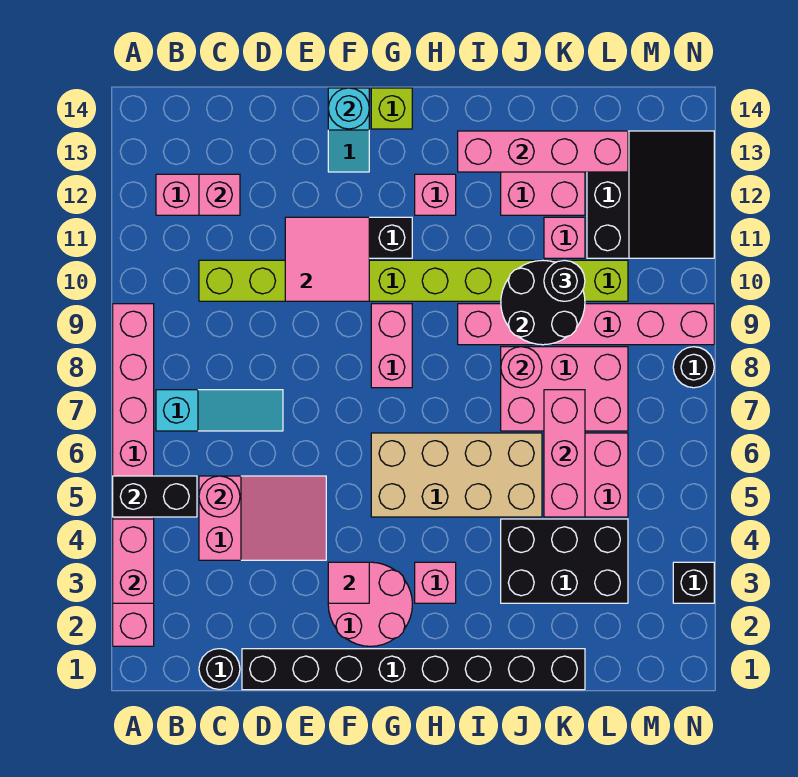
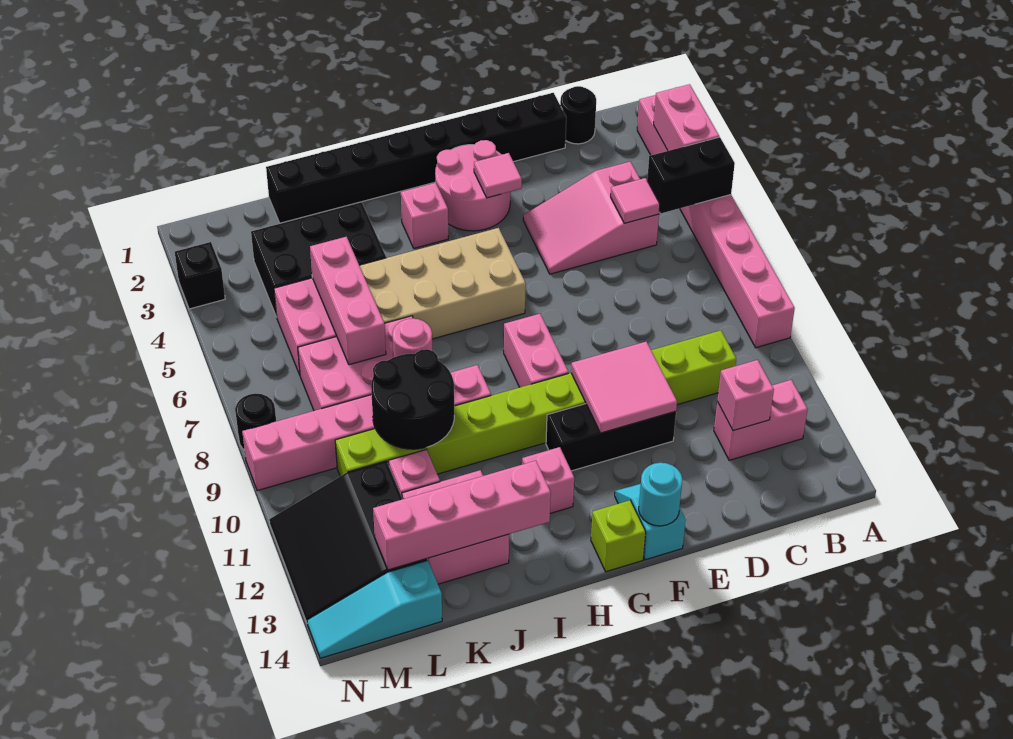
cyan slope B7:D7 level 1 top B -> cyan slope L14:N14 level 1 top L
pink round brick C5 level 2 -> pink tile C5 level 2
black round brick K10 level 3 -> none

